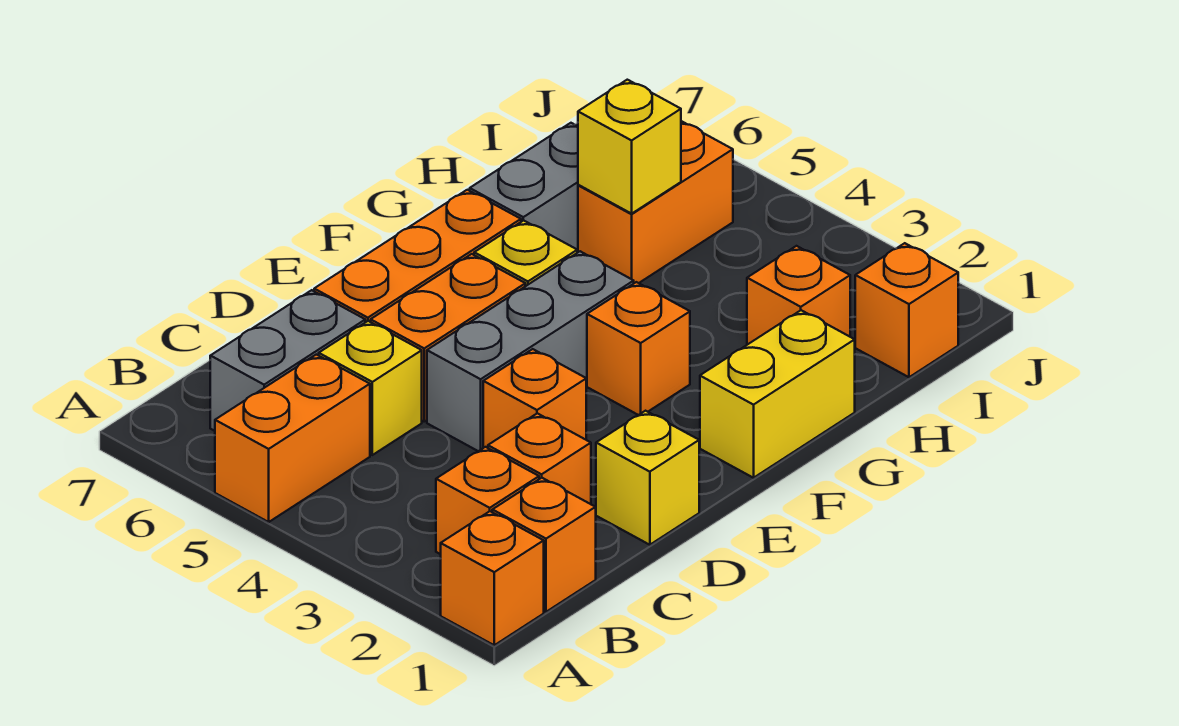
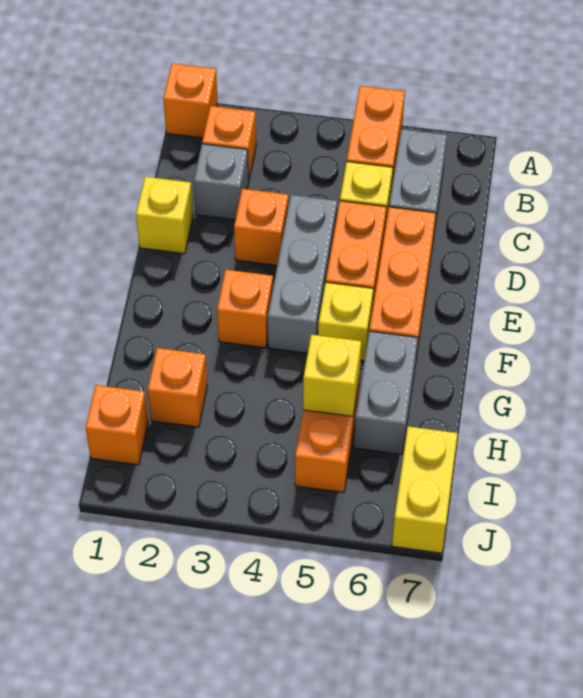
orange brick B1 level 1 -> none
orange brick C2 level 1 -> grey brick C2 level 1
yellow brick F1:G1 level 1 -> yellow brick I7:J7 level 1

